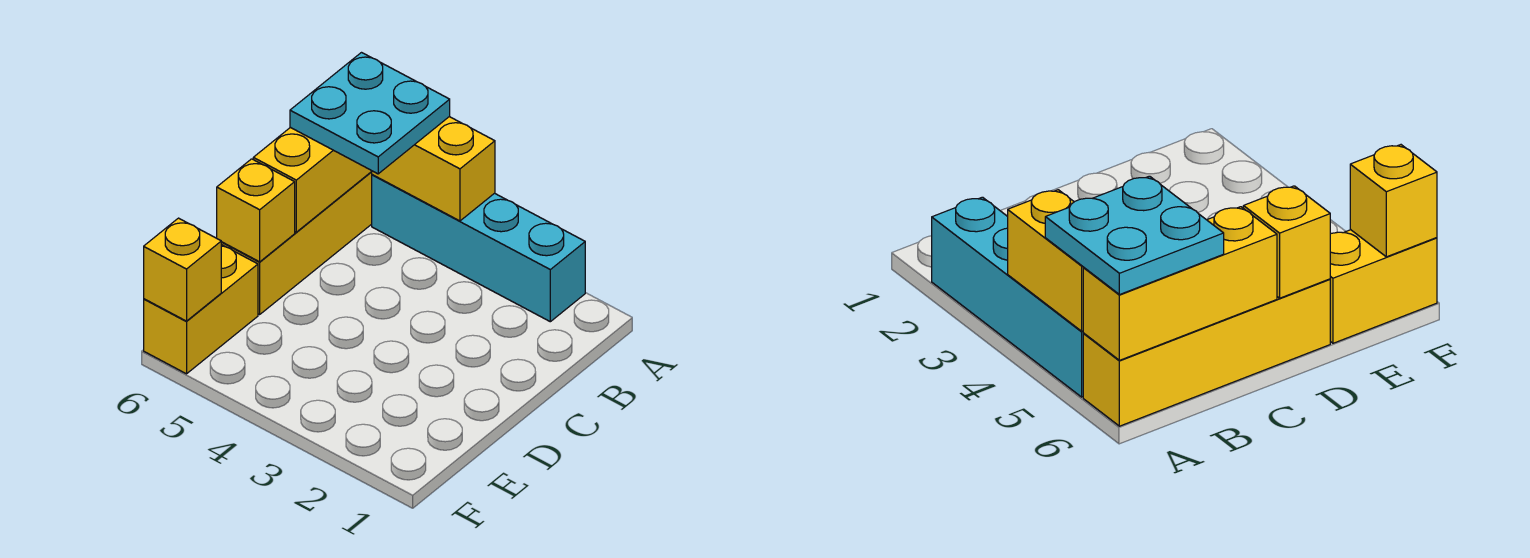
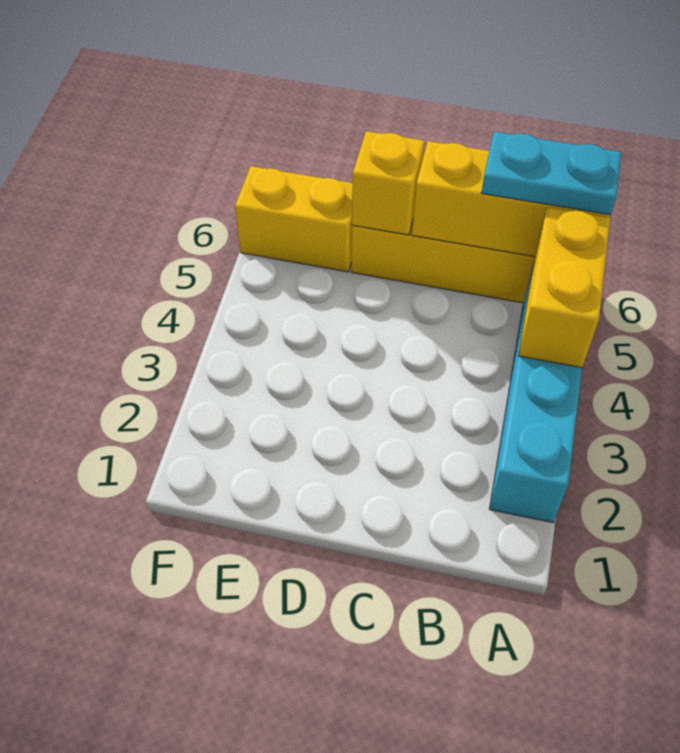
cyan plate A5:B6 level 3 -> cyan plate A6:B6 level 3
yellow brick F6 level 2 -> none

